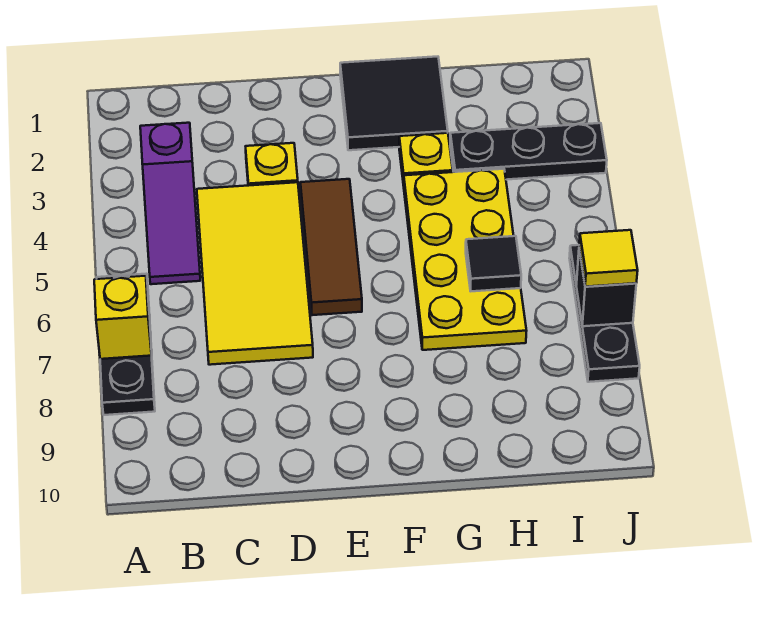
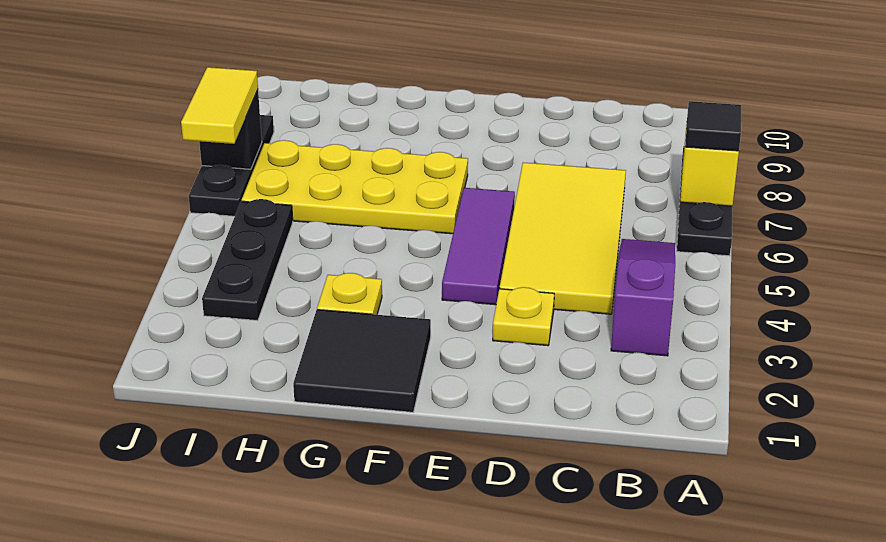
brown tile E4:E6 level 1 -> purple tile E4:E6 level 1
yellow plate G4:H7 level 1 -> yellow plate F6:I7 level 1
black plate H3:J3 level 1 -> black plate I3:I5 level 1
black tile H6 level 2 -> black tile A7 level 3
yellow tile J7 level 3 -> yellow tile J6:J7 level 3

